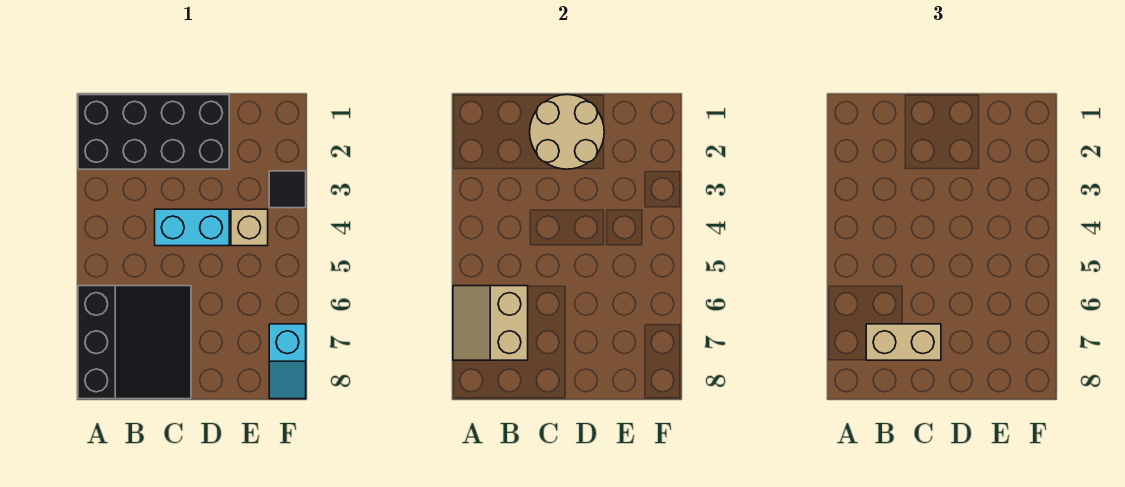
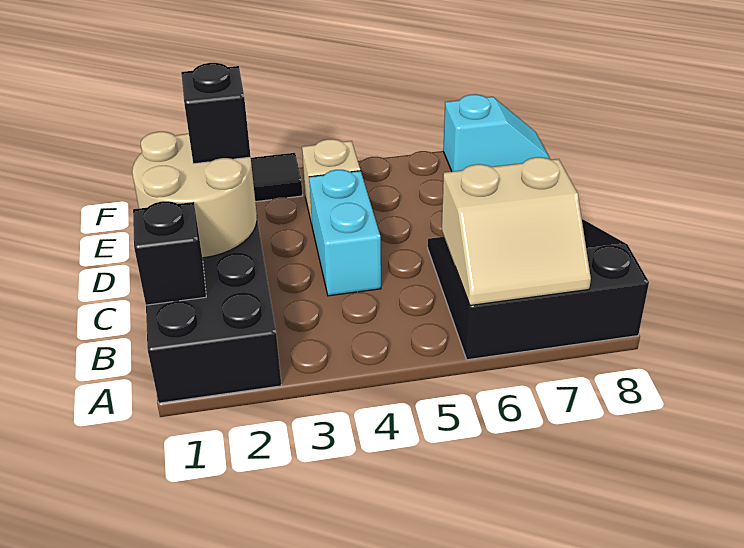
none -> black brick B1 level 2
tan brick B7:C7 level 3 -> none
none -> black brick D2 level 3

